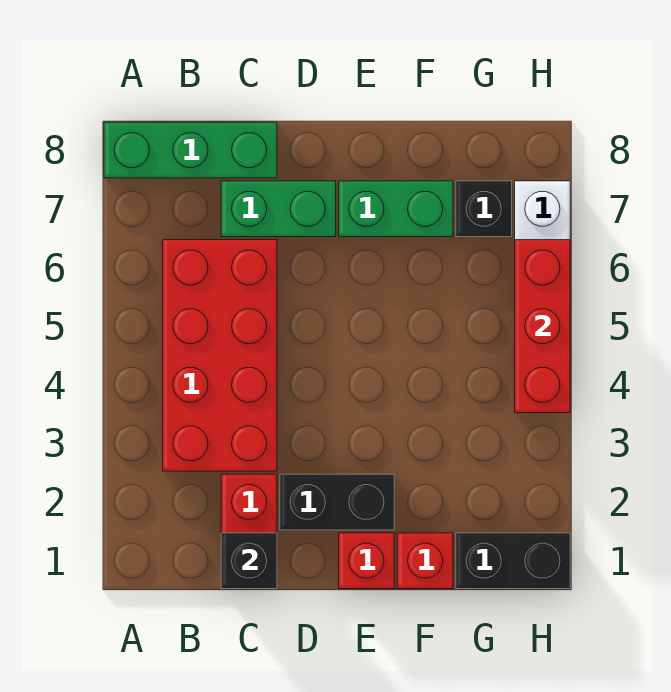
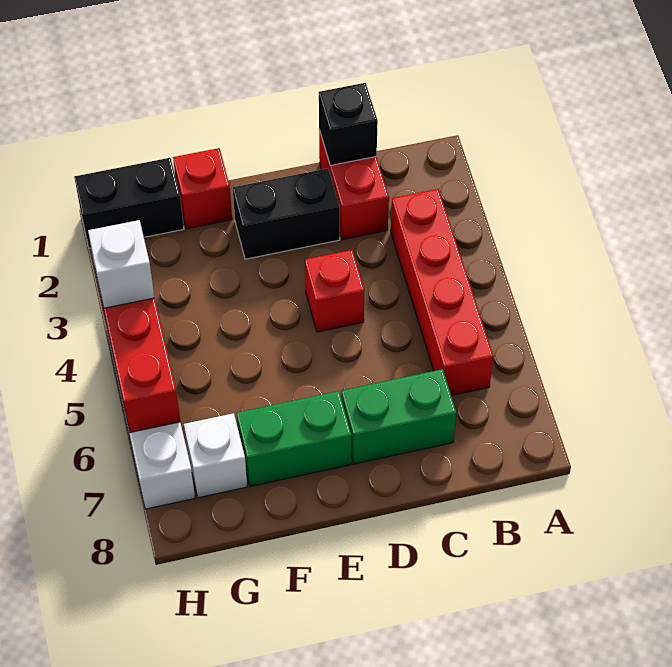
green brick A8:C8 level 1 -> none
red brick B3:C6 level 1 -> red brick B3:B6 level 1
red brick E1 level 1 -> red brick D4 level 1
black brick G7 level 1 -> white brick G7 level 1
none -> white brick H4 level 3

